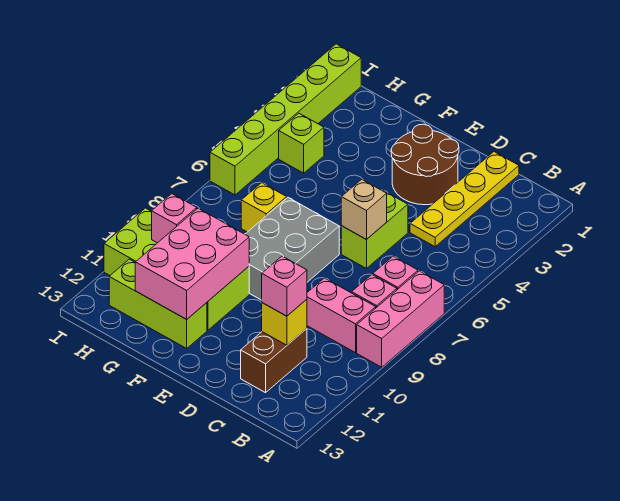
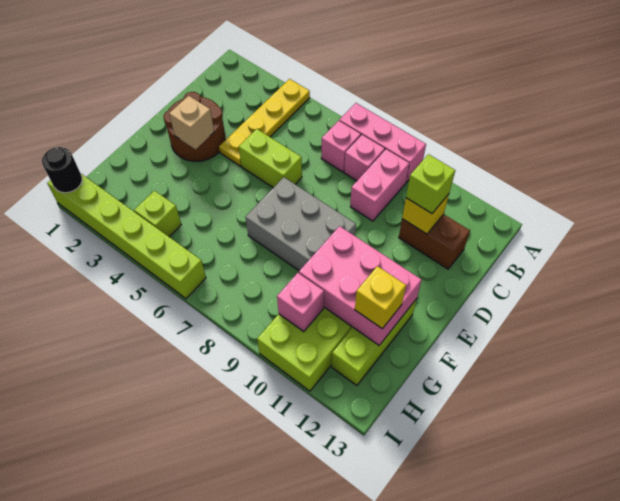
yellow plate C1:C4 level 1 -> yellow plate A4:D4 level 1
pink brick C11 level 3 -> lime brick C11 level 3
tan brick D6 level 2 -> tan brick E3 level 2
yellow brick G7 level 1 -> yellow brick G12 level 3
none -> black round brick I1 level 2

